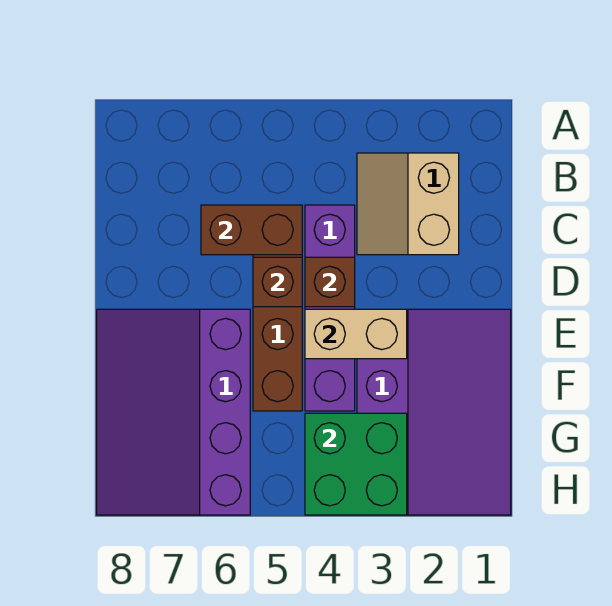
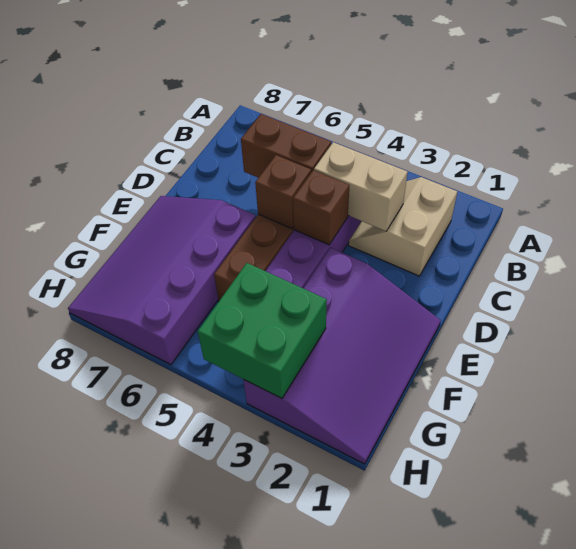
tan brick E3:E4 level 2 -> tan brick C3:C4 level 2

